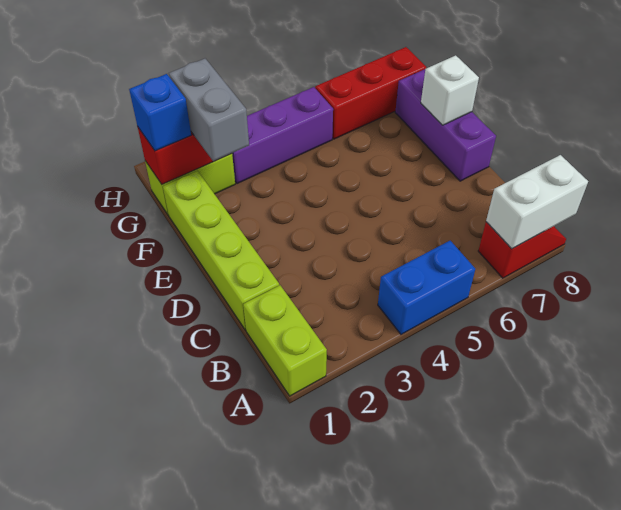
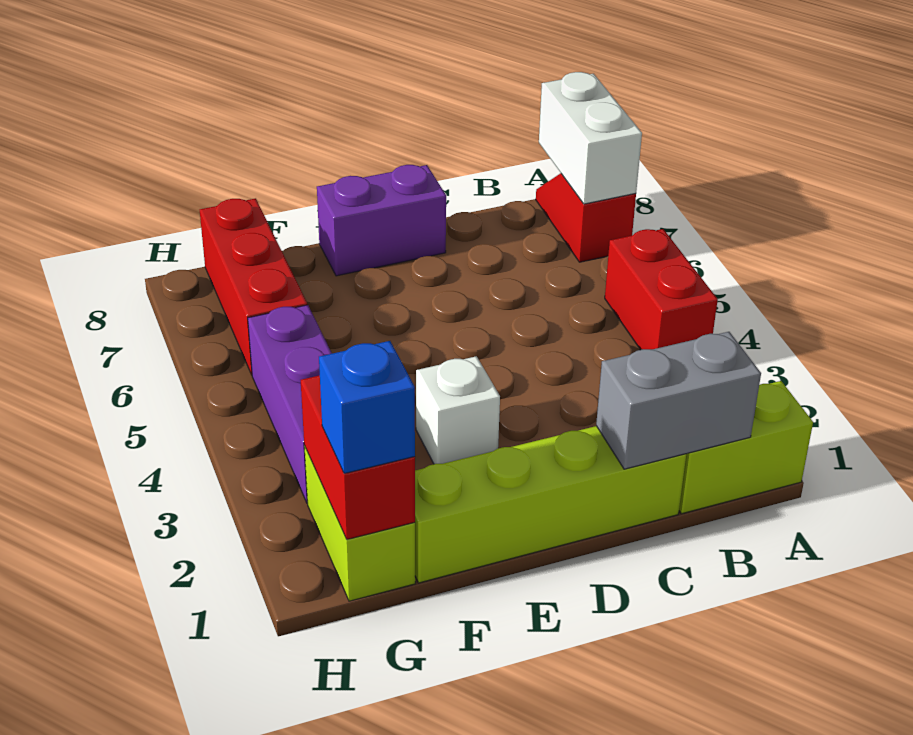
blue brick A4:A5 level 1 -> red brick A4:A5 level 1
purple brick D8:F8 level 1 -> purple brick D8:E8 level 1
white brick E8 level 2 -> white brick E3 level 1
grey brick F2:G2 level 3 -> grey brick B1:C1 level 2

